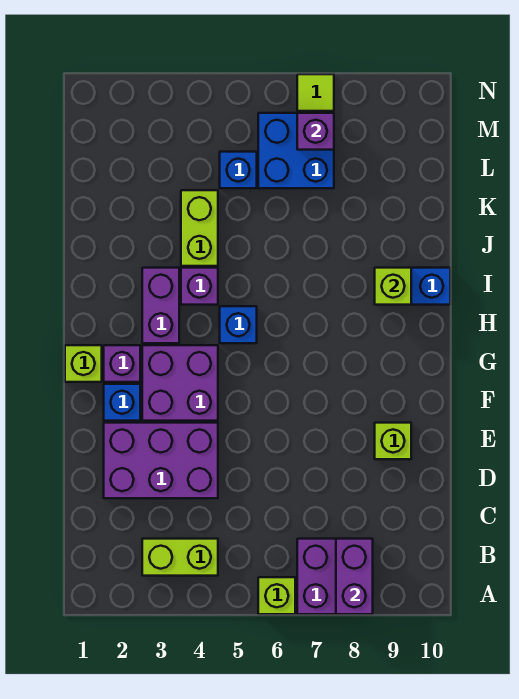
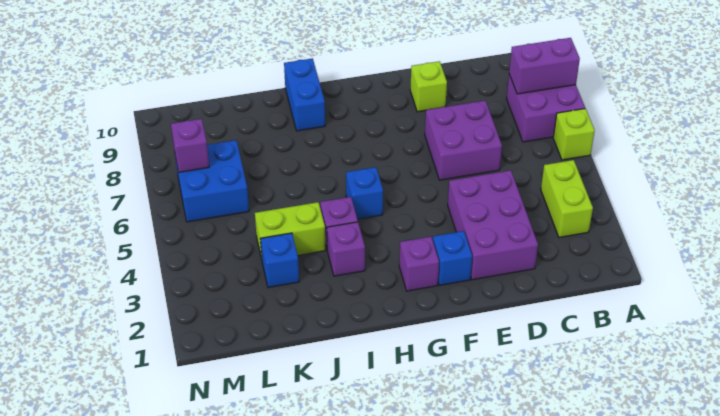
purple brick F3:G4 level 1 -> purple brick D6:E7 level 1
lime brick G1 level 1 -> none
purple brick H3:I3 level 1 -> purple brick I3 level 1
lime brick I9 level 2 -> none
blue brick L5 level 1 -> blue brick K3 level 1
lime tile N7 level 1 -> none

